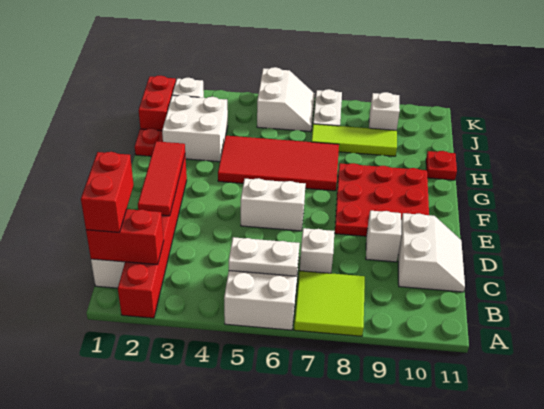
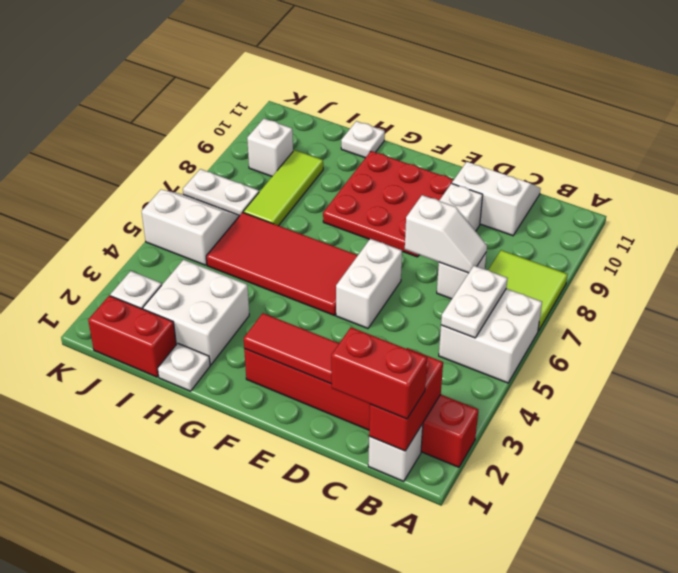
none -> white slope C7:D7 level 2 top D
red tile G4:H7 level 1 -> red tile F5:I6 level 1
red plate H1 level 1 -> white plate H1 level 1
red plate H11 level 1 -> white plate H11 level 1

